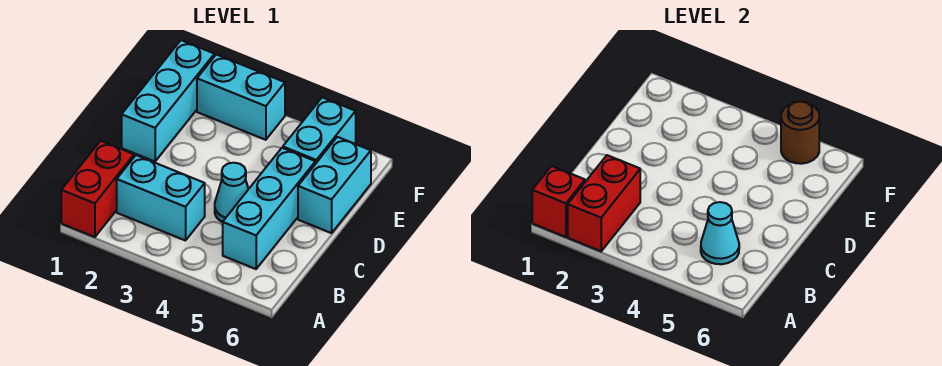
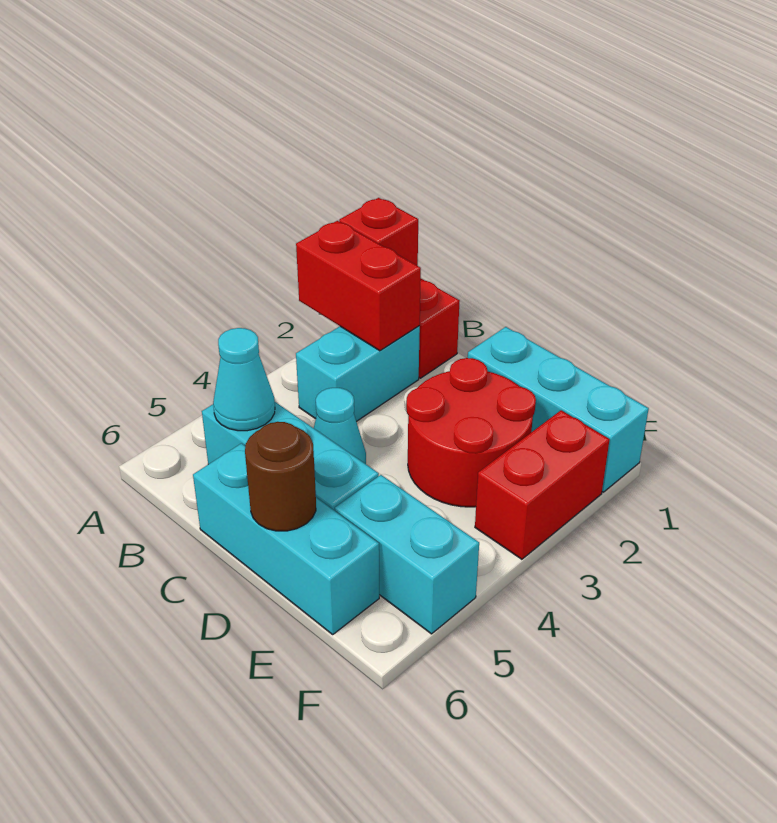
none -> red round brick D2:E3 level 1
cyan brick D6:E6 level 1 -> cyan brick C6:E6 level 1
cyan brick F2:F3 level 1 -> red brick F2:F3 level 1
brown round brick F5 level 2 -> brown round brick D6 level 2

